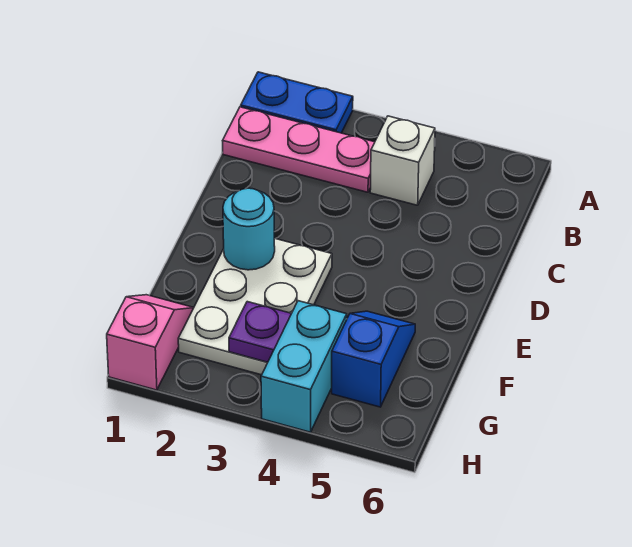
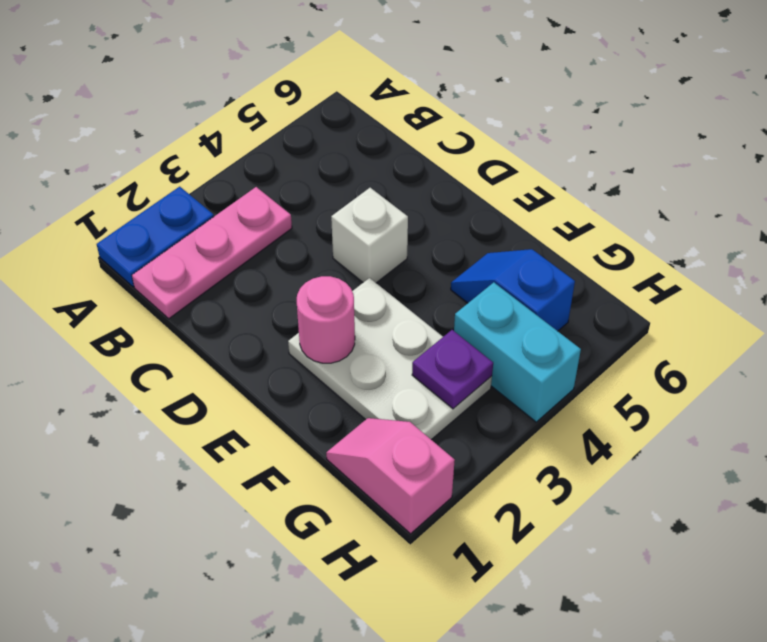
white brick B4 level 1 -> white brick D4 level 1
cyan round brick E2 level 2 -> pink round brick E2 level 2

